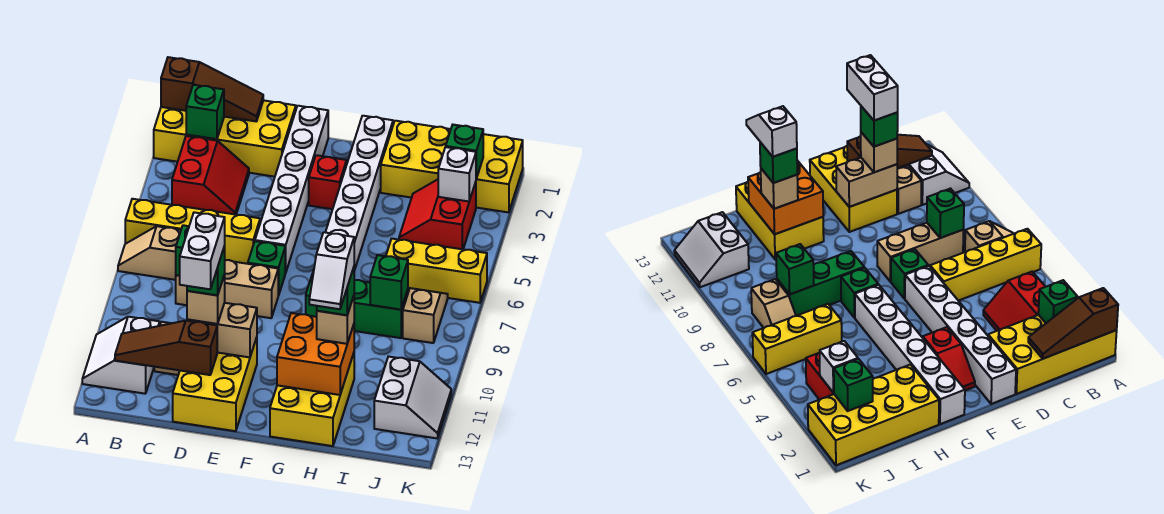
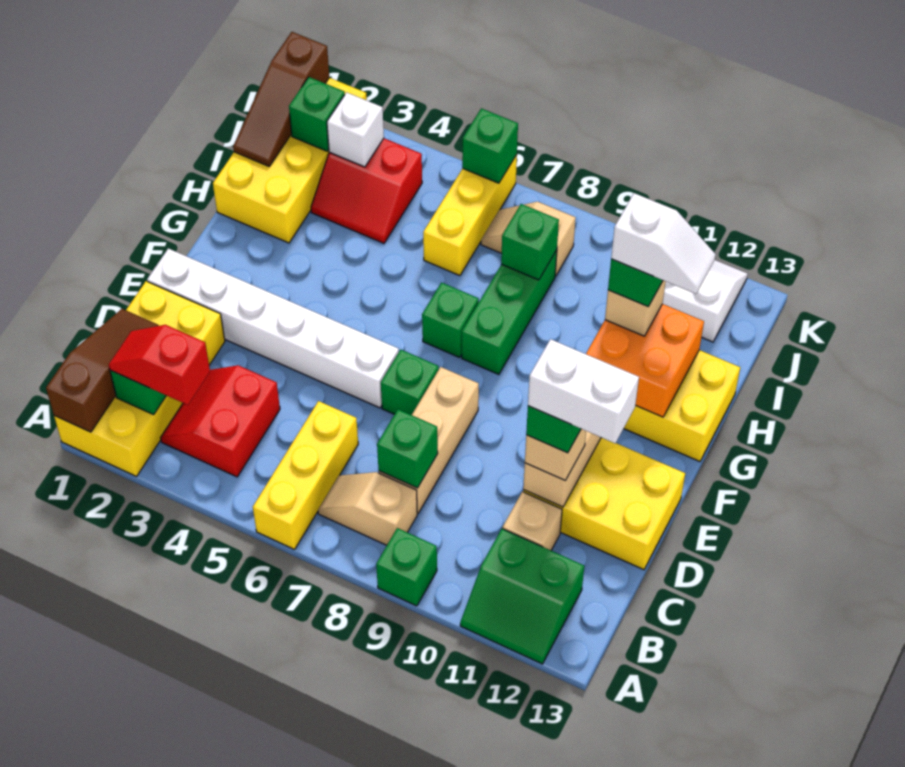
yellow brick A6:D6 level 1 -> yellow brick A6:C6 level 1
tan slope A7:B7 level 1 top B -> tan slope B7:B8 level 1 top 8
none -> green brick A9 level 1
white slope A11:B12 level 1 top B -> green slope A11:B12 level 1 top B
red slope B3:C4 level 1 top B -> red slope B3:C4 level 1 top 4
brown slope B12:D12 level 2 top D -> brown slope I1:K1 level 2 top K
red slope F2:F3 level 1 top 3 -> red slope B2:B3 level 3 top 3
white brick G1:G6 level 1 -> none
none -> green brick K6 level 2

